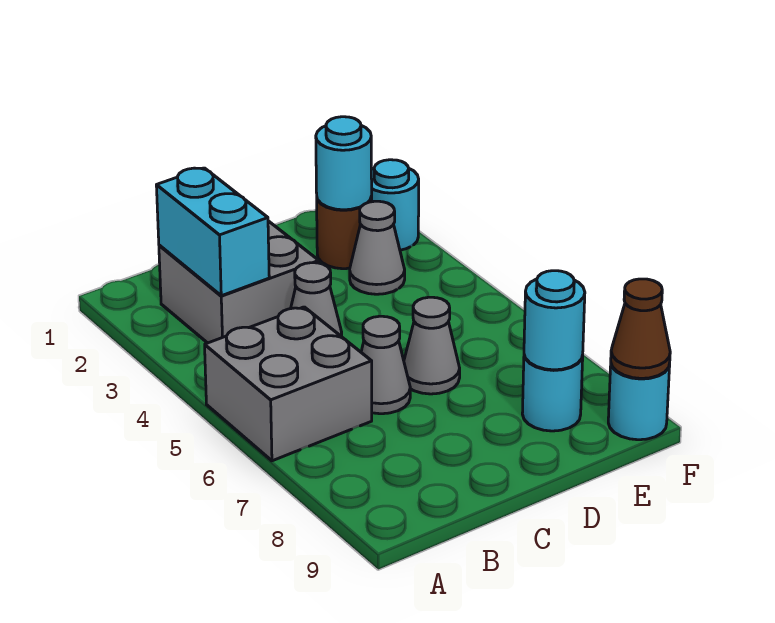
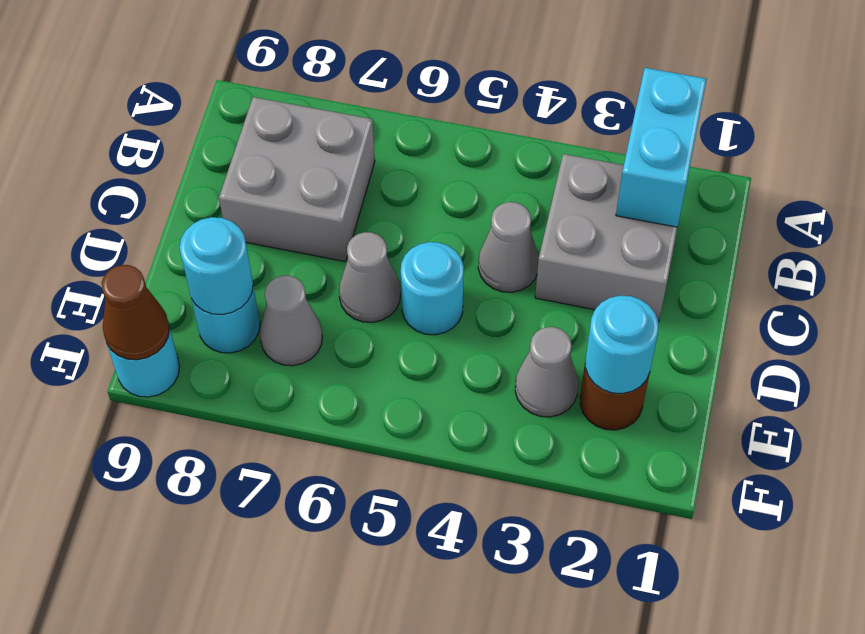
grey brick A5:B6 level 1 -> grey brick B7:C8 level 1
cyan brick B2:B3 level 2 -> cyan brick A2:B2 level 2
grey cone C6 level 1 -> grey cone E7 level 1
cyan round brick F2 level 1 -> cyan round brick D5 level 1

